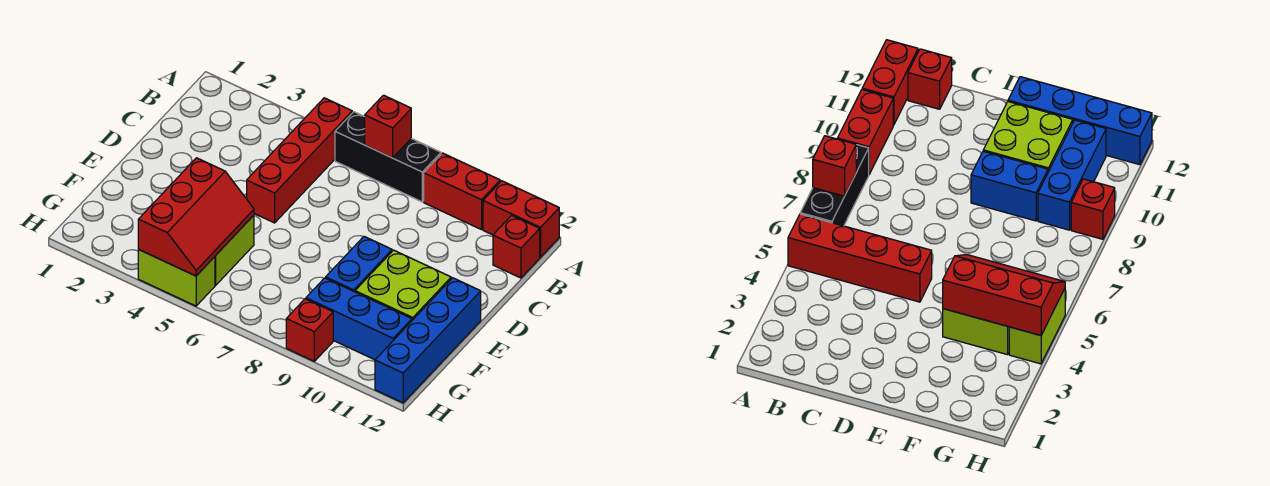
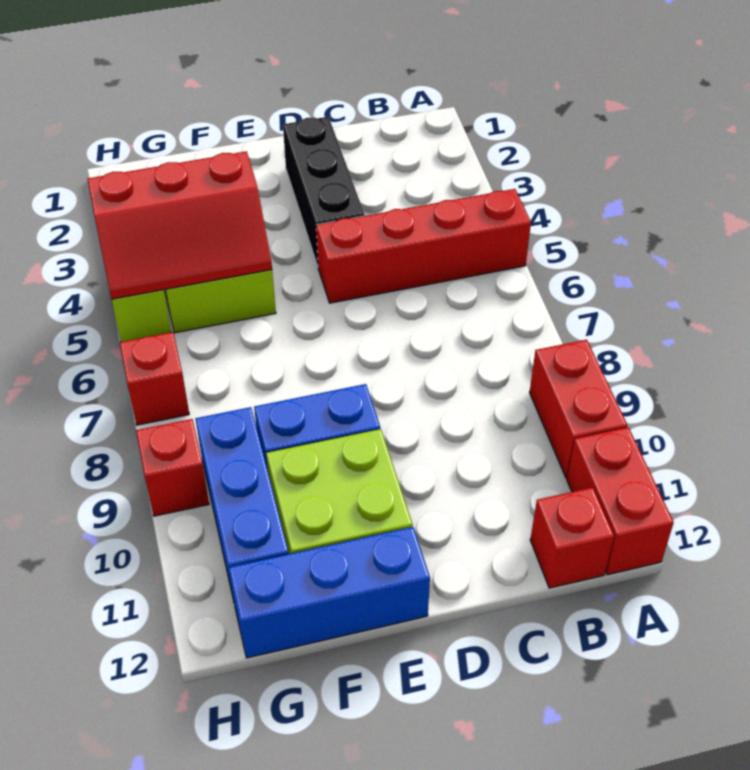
black brick A6:A8 level 1 -> black brick D2:D4 level 1
red brick A7 level 2 -> red brick H7 level 1
blue brick E12:H12 level 1 -> blue brick E12:G12 level 1

